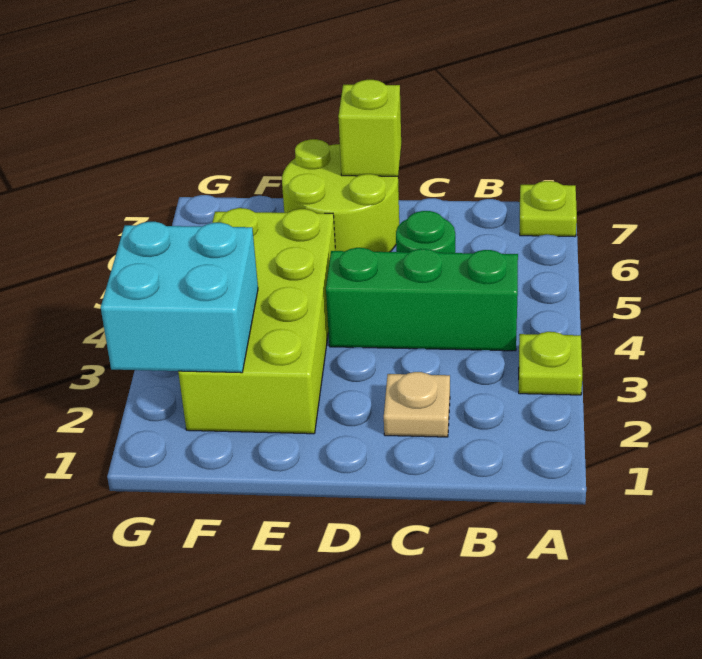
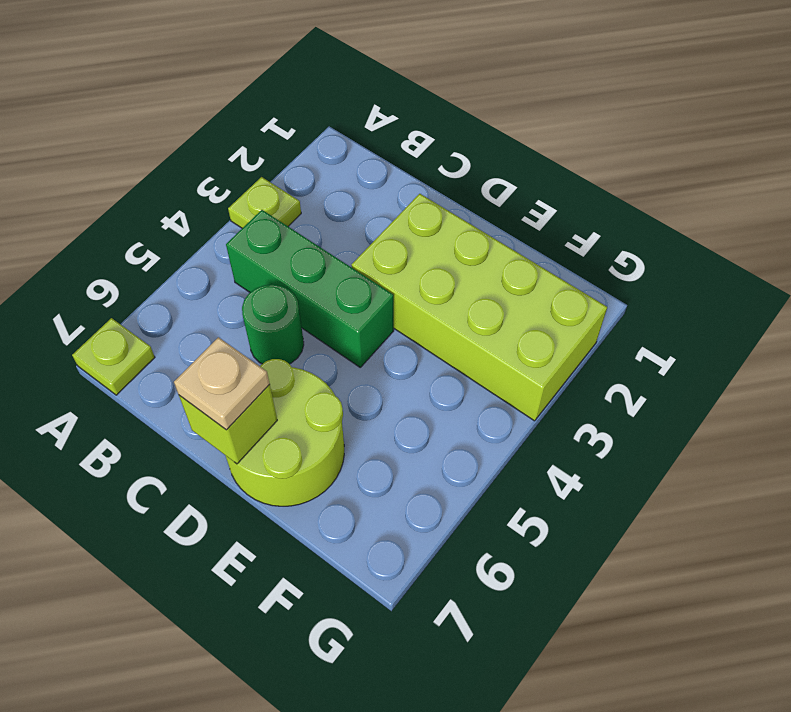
tan plate C2 level 1 -> tan plate D7 level 3
lime brick E2:F5 level 1 -> lime brick D2:G3 level 1
cyan brick F2:G3 level 2 -> none

